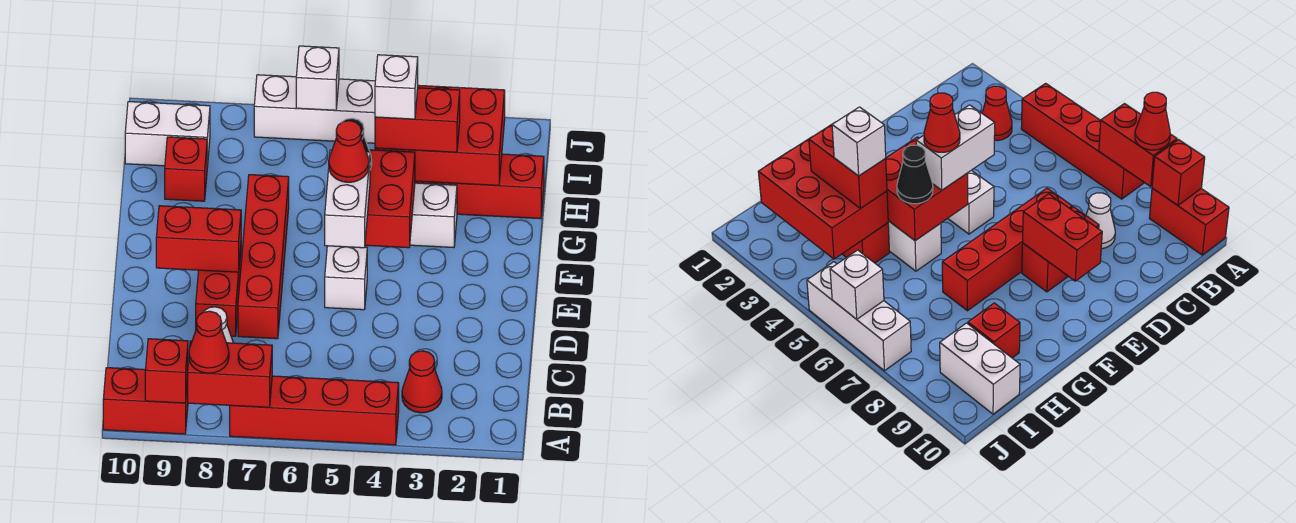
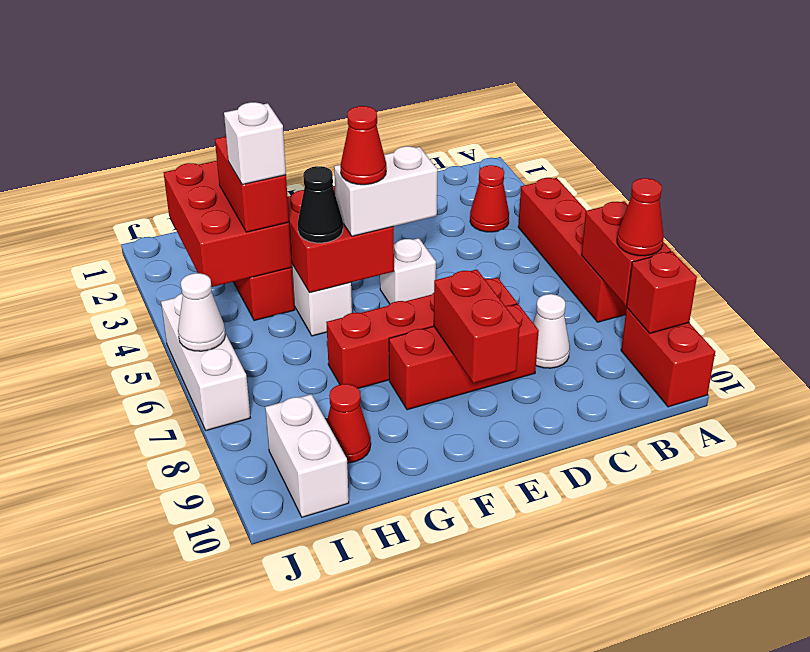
red brick D8:E8 level 1 -> red brick D8:F8 level 1
red brick H9 level 1 -> red cone H9 level 1
white brick J6 level 2 -> white cone J6 level 2

